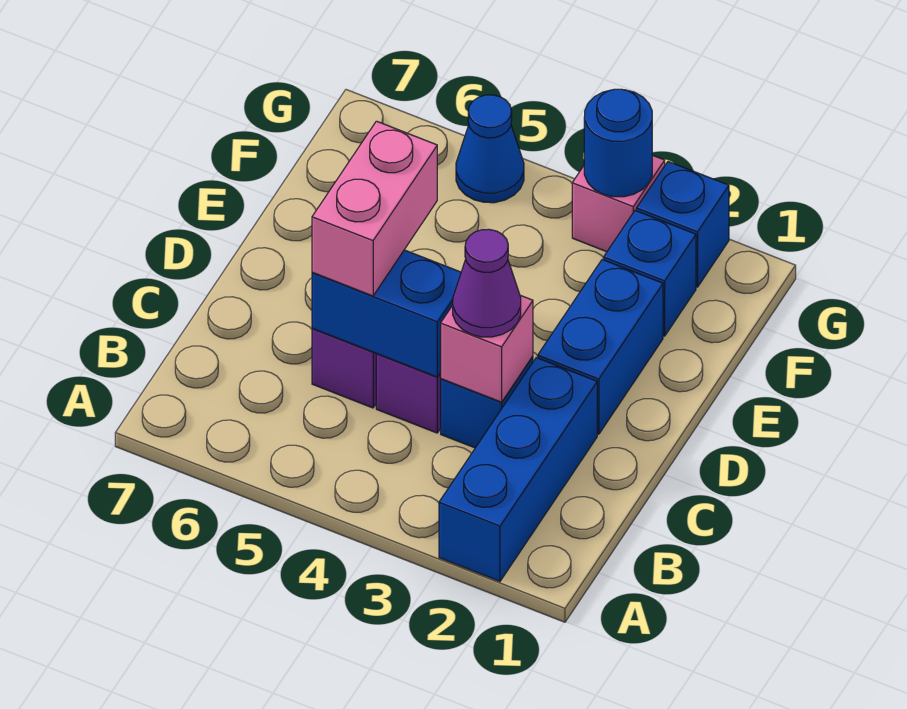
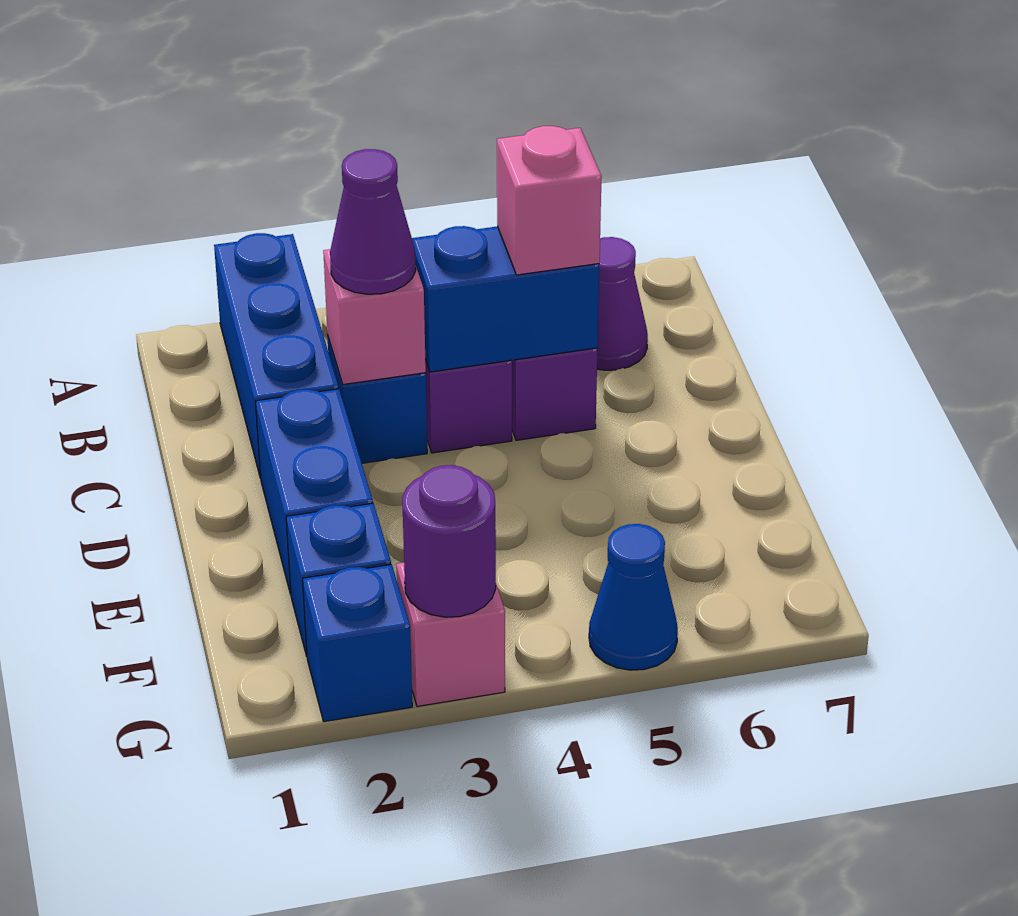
none -> purple cone B6 level 1
pink brick C5:D5 level 3 -> pink brick C5 level 3
blue round brick G3 level 2 -> purple round brick G3 level 2

